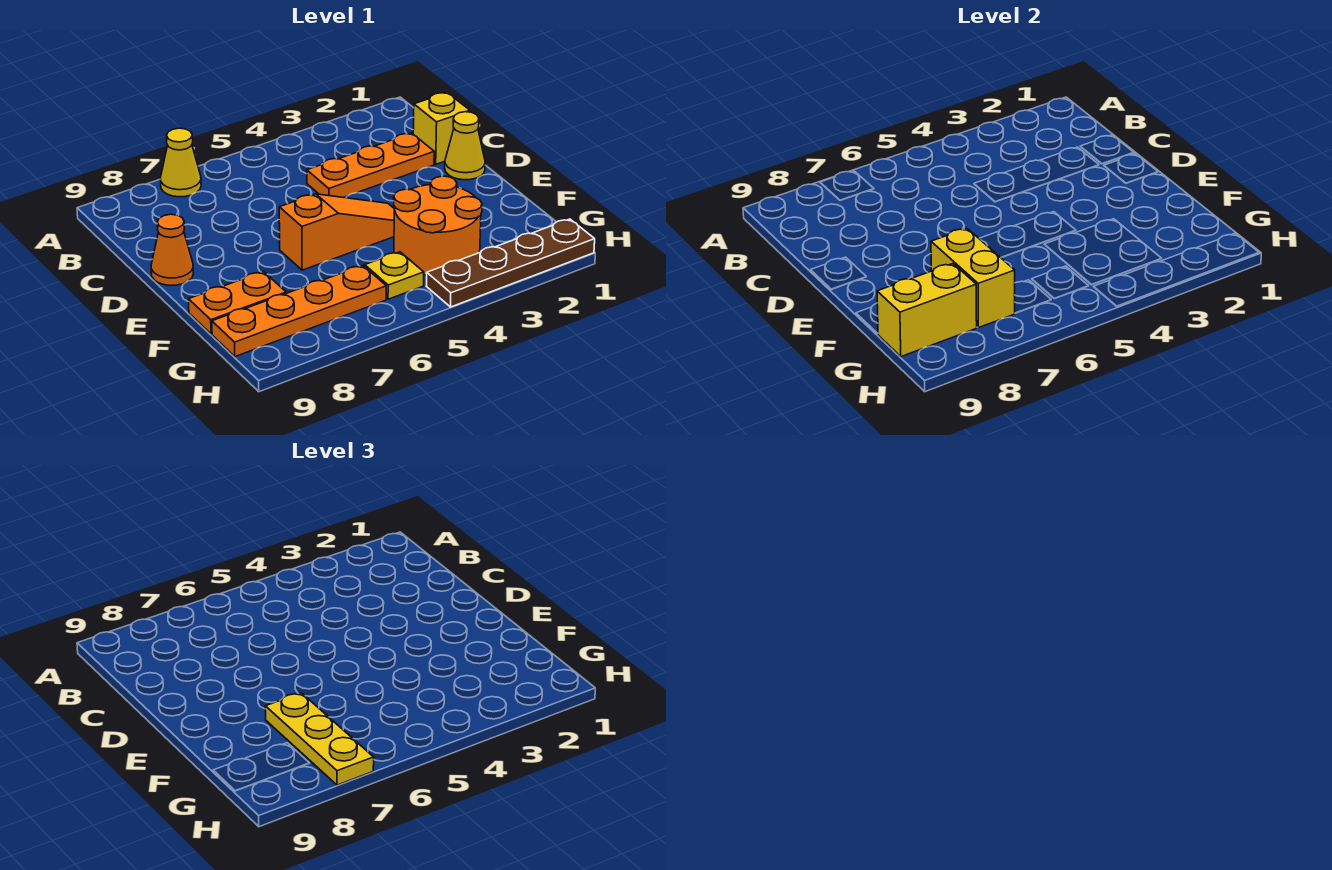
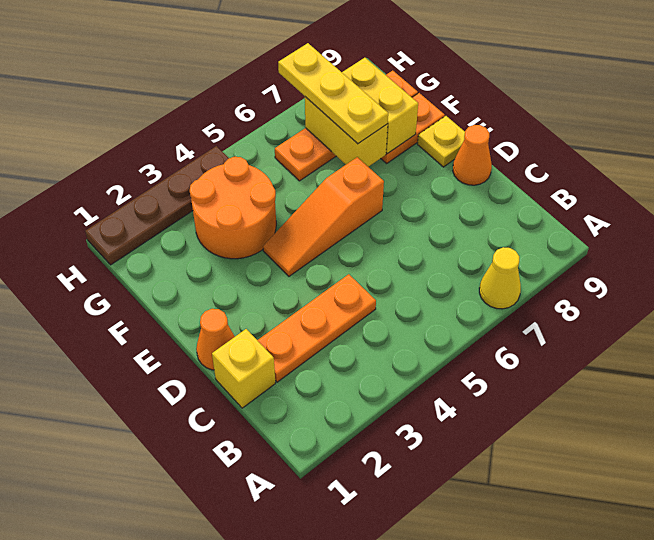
yellow cone D1 level 1 -> orange cone D1 level 1
yellow plate G5 level 1 -> yellow plate E9 level 1
yellow brick G8:G9 level 2 -> yellow brick F8:G8 level 2

